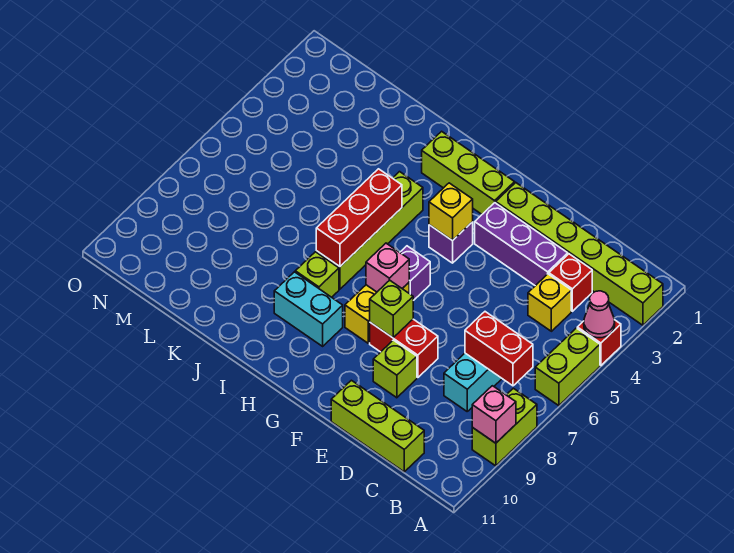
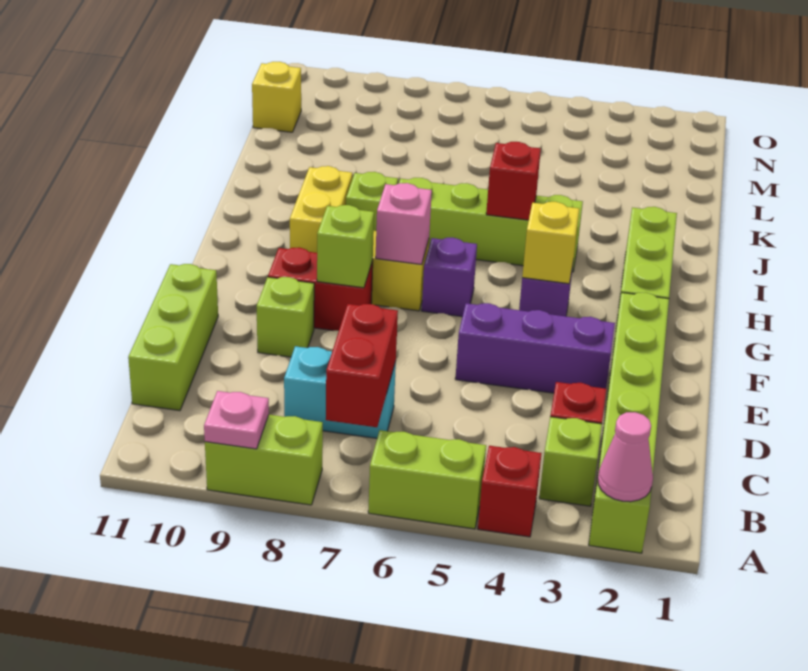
pink cone A4 level 2 -> pink cone A2 level 2
pink brick A9 level 2 -> pink plate A9 level 2
none -> lime brick B3 level 1
yellow brick C4 level 1 -> yellow brick M11 level 1
purple brick D3:F3 level 1 -> purple brick E3:E5 level 1
red brick E8:F8 level 1 -> red brick F8:F9 level 1
cyan brick H9:I9 level 1 -> yellow brick H9:I9 level 1
red brick I5:I7 level 2 -> red brick I5 level 2

